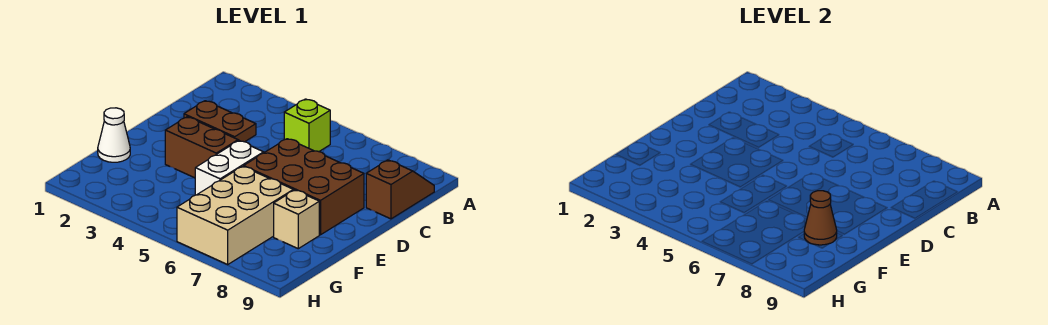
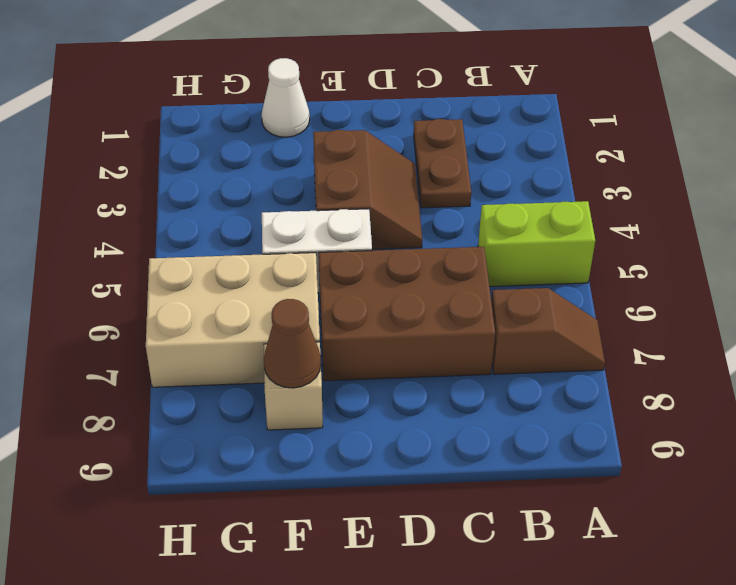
lime brick B5 level 1 -> lime brick A5:B5 level 1
brown slope B9:C9 level 1 top C -> brown slope A7:B7 level 1 top B
brown brick D6:E8 level 1 -> brown brick C6:E7 level 1

